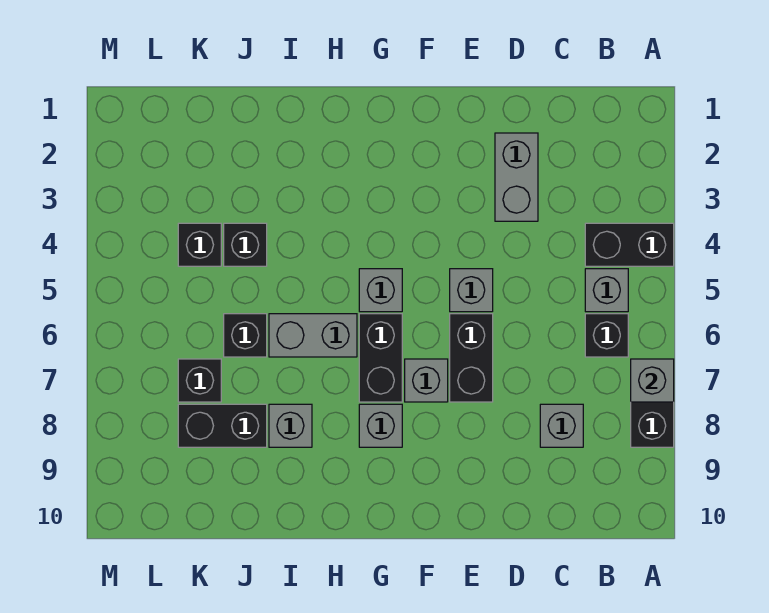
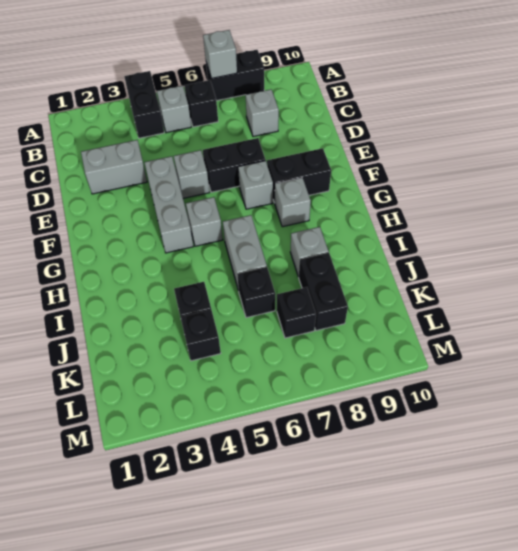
none -> grey brick E4:G4 level 1
black brick G6:G7 level 1 -> black brick F8:F9 level 1

